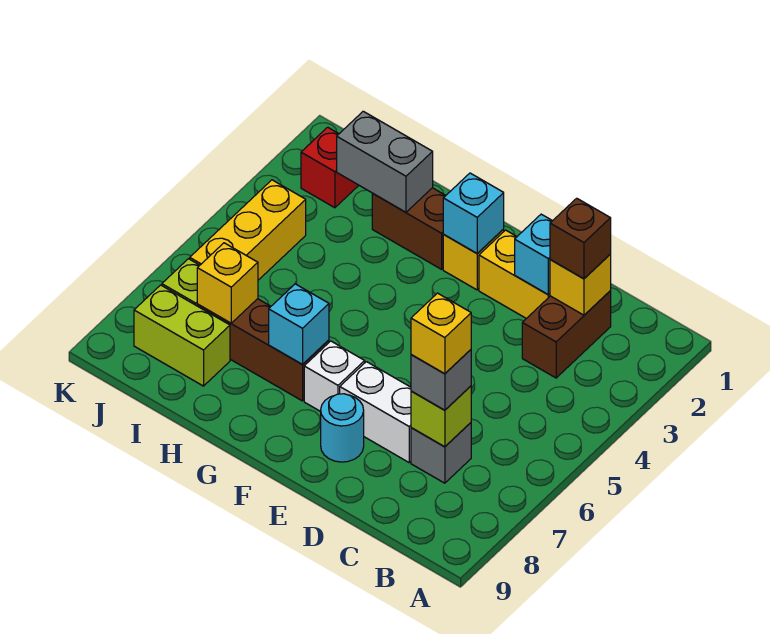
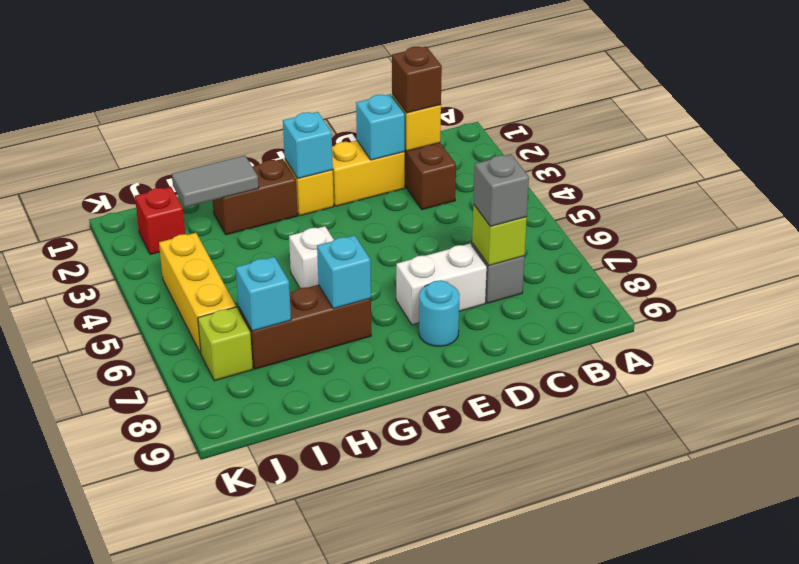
yellow brick C7 level 4 -> none
white brick F7 level 1 -> white brick G5 level 1
grey brick H2:I2 level 2 -> grey tile H2:I2 level 2
yellow brick I7 level 2 -> cyan brick I7 level 2
lime brick I8:J8 level 1 -> none

